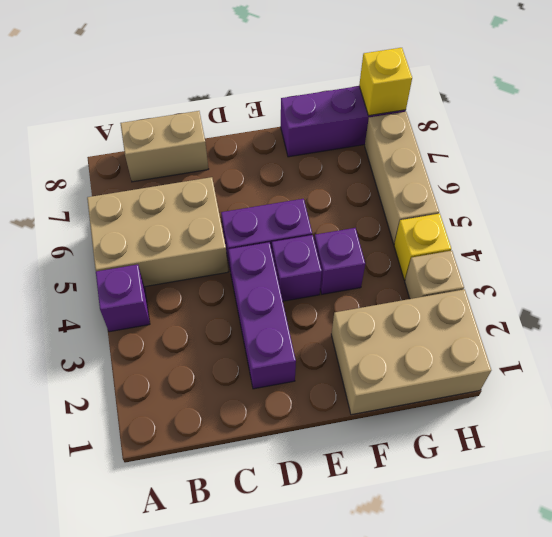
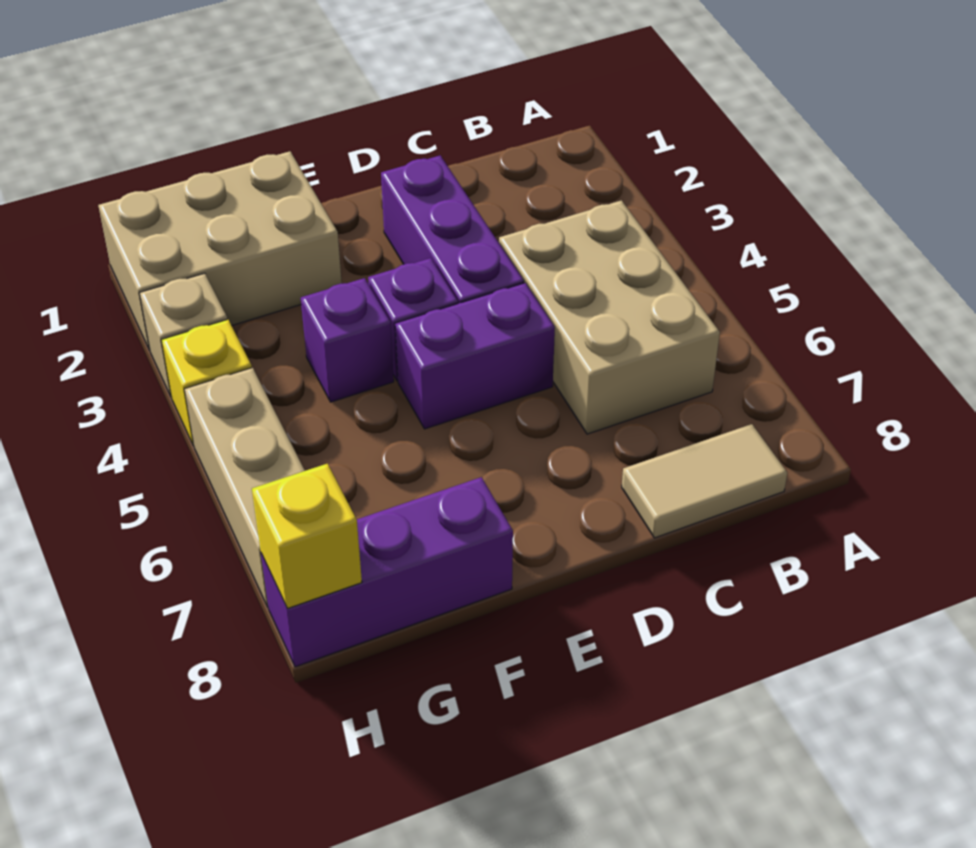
purple brick A4 level 1 -> none
tan brick A5:C6 level 1 -> tan brick B4:C6 level 1
tan brick B8:C8 level 1 -> tan tile B8:C8 level 1

